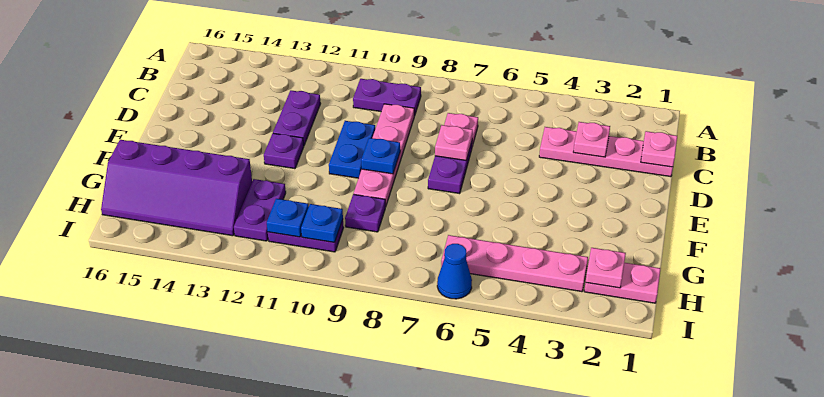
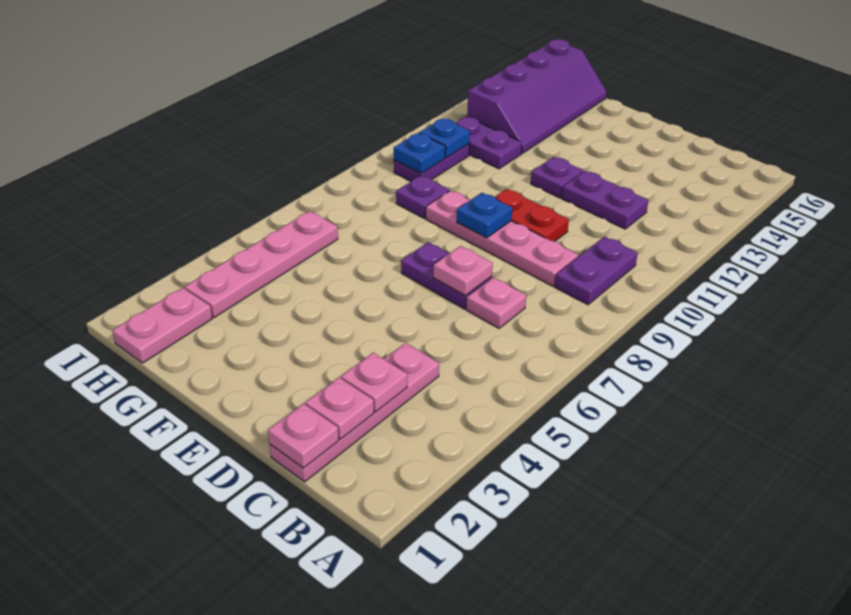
blue plate D10:E10 level 1 -> red plate D10:E10 level 1
purple slope G13:H16 level 1 top G -> purple slope G13:H16 level 1 top H
pink plate H2 level 2 -> pink plate C2 level 2
blue cone I6 level 1 -> none

